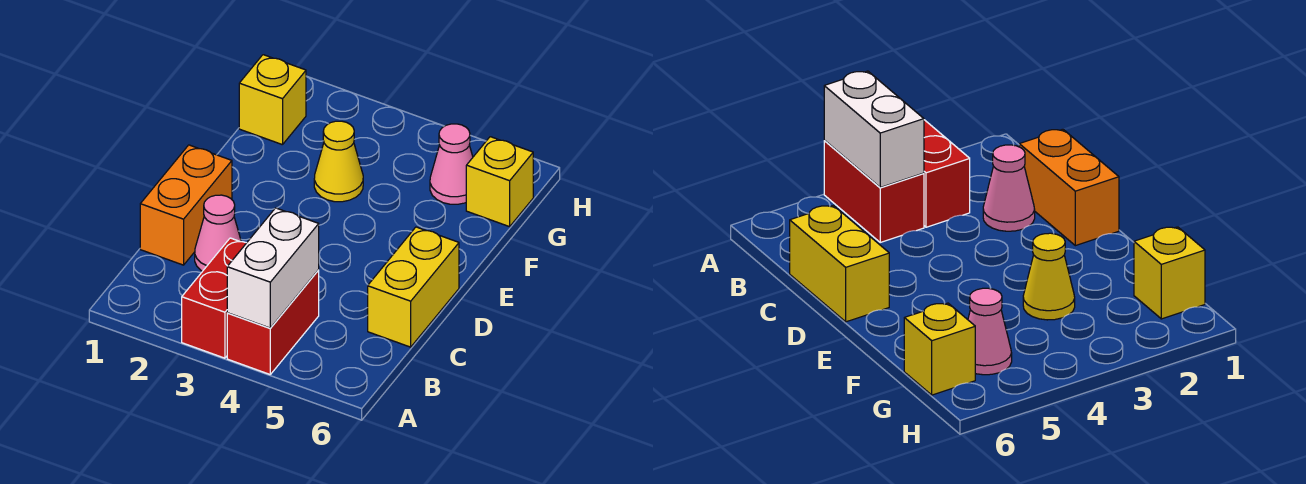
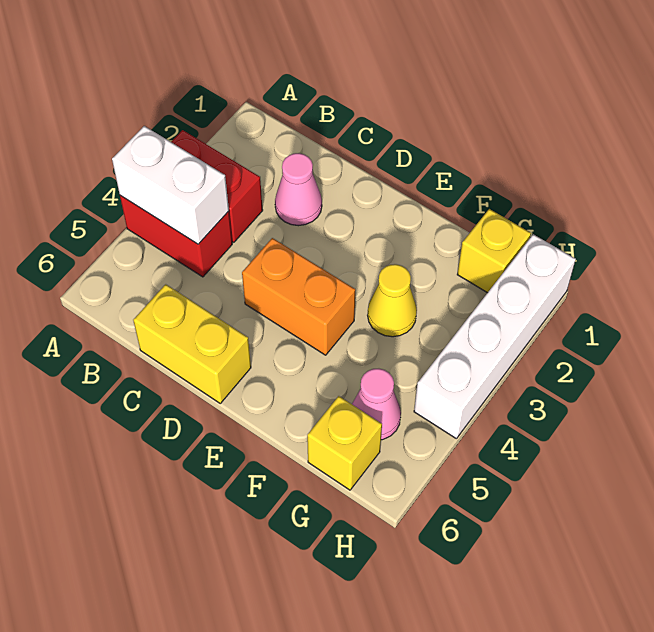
orange brick C1:D1 level 1 -> orange brick D4:E4 level 1
none -> white brick H1:H4 level 1

